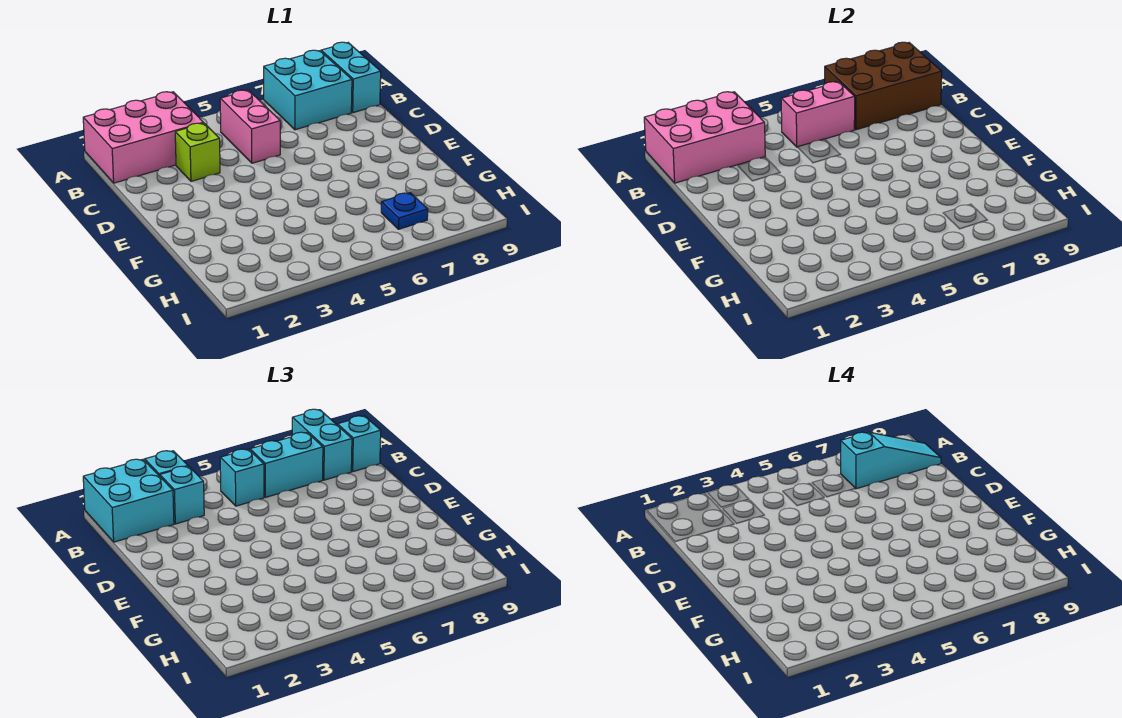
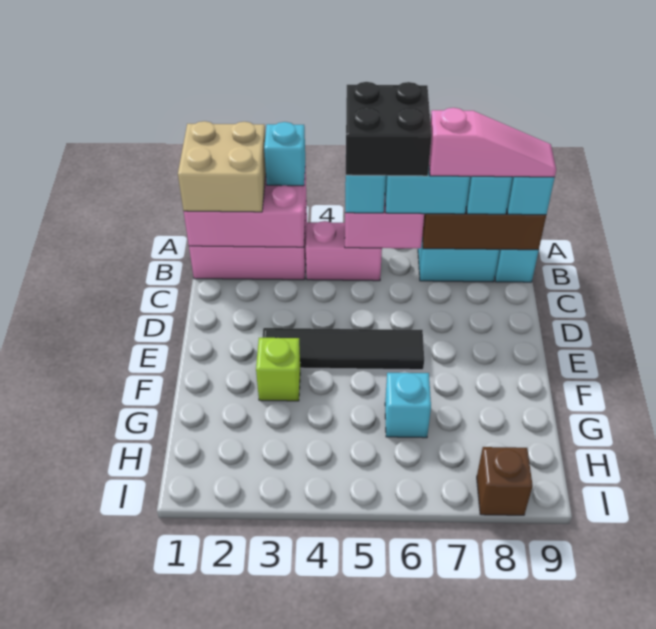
cyan brick A1:B2 level 3 -> tan brick A1:B2 level 3
none -> black brick A5:B6 level 4
cyan brick B3 level 3 -> cyan brick G6 level 1
pink brick B5:C5 level 1 -> pink brick B4:B5 level 1
cyan slope B7:B9 level 4 top 7 -> pink slope B7:B9 level 4 top 7
lime brick C3 level 1 -> lime brick F3 level 1
none -> black tile E3:E6 level 1
blue plate H7 level 1 -> none
none -> brown brick I8 level 1

